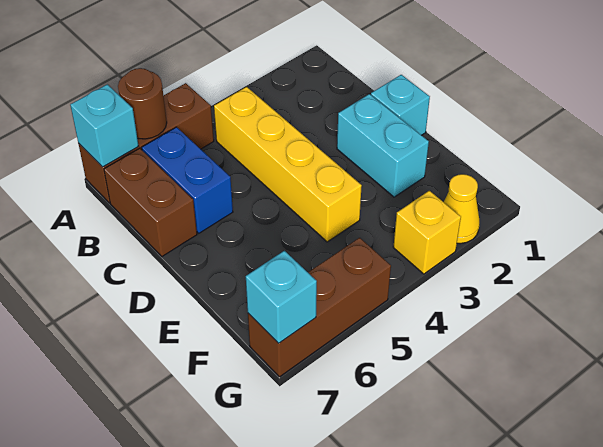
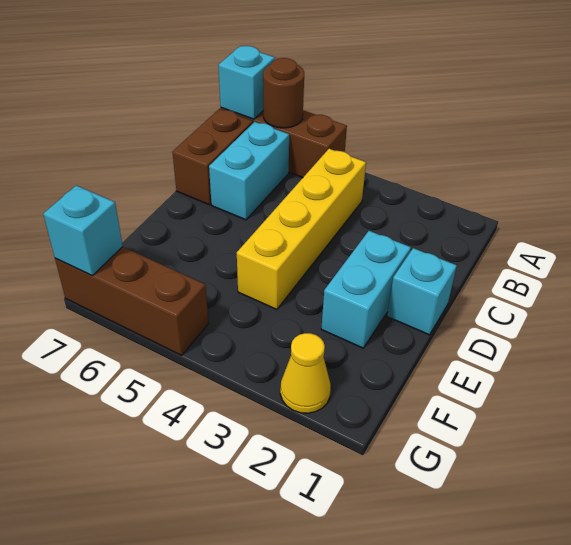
blue brick B6:C6 level 1 -> cyan brick B6:C6 level 1
yellow brick G3 level 1 -> none

